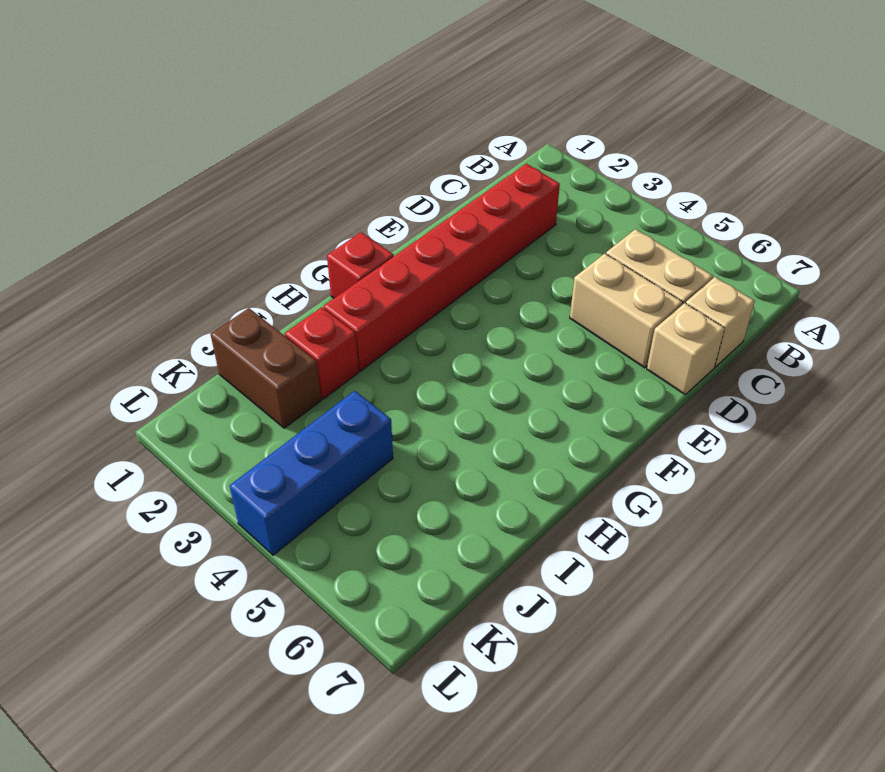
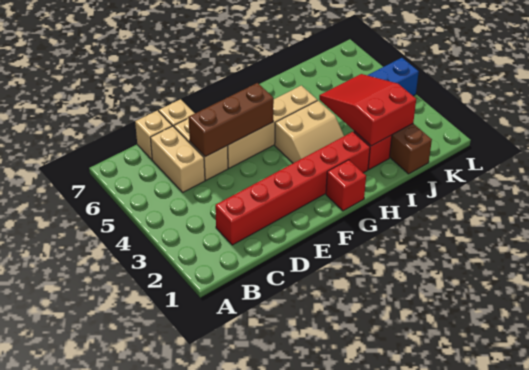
none -> brown brick D5:F5 level 2
none -> tan brick E5:H5 level 1
none -> tan slope G3:H4 level 1 top 4
none -> red slope I2:J4 level 2 top 2

